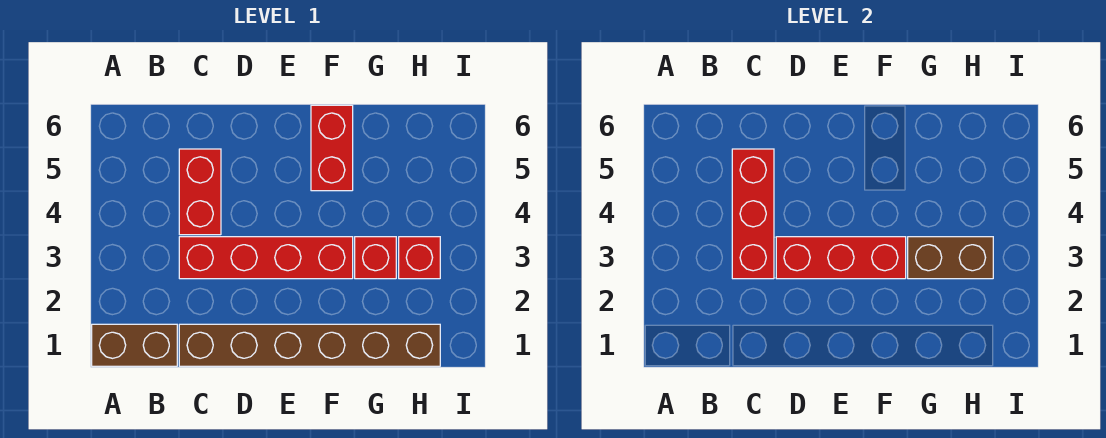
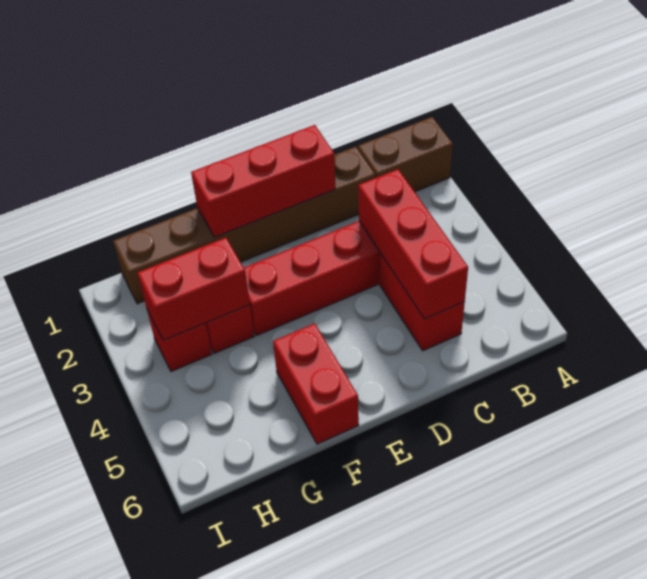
red brick D3:F3 level 2 -> red brick D1:F1 level 2
brown brick G3:H3 level 2 -> red brick G3:H3 level 2

